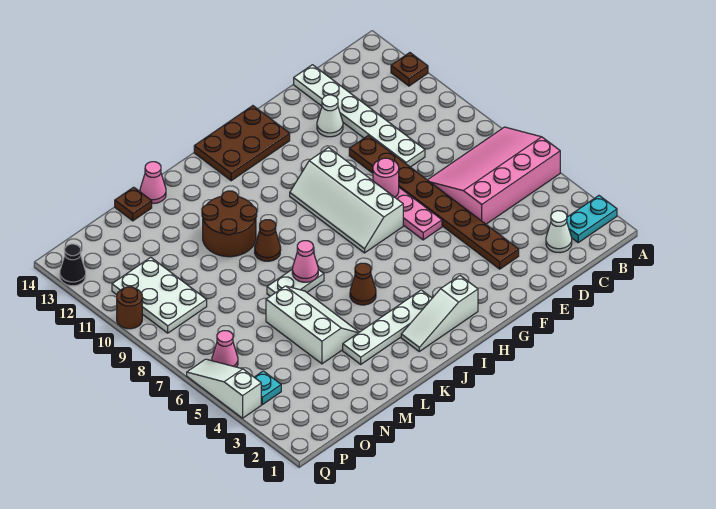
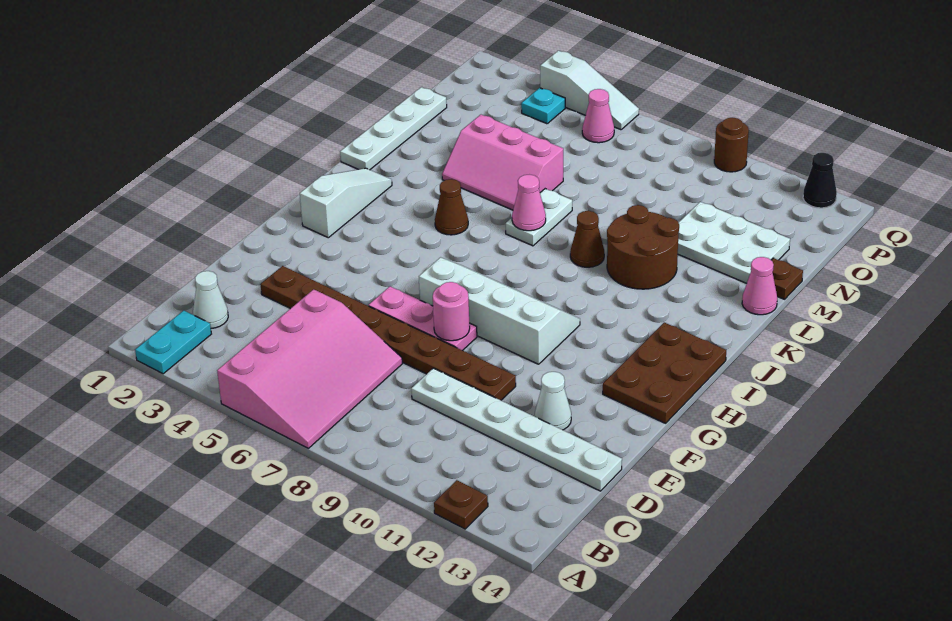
white plate I3:L3 level 1 -> white plate K1:N1 level 1
white slope L4:M6 level 1 top M -> pink slope L4:M6 level 1 top M
white plate O9:P11 level 1 -> white plate M11:N13 level 1

